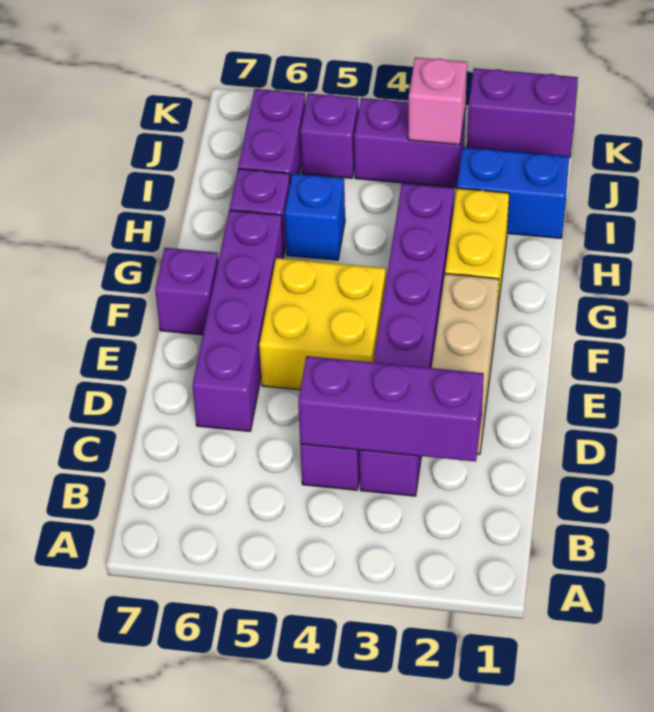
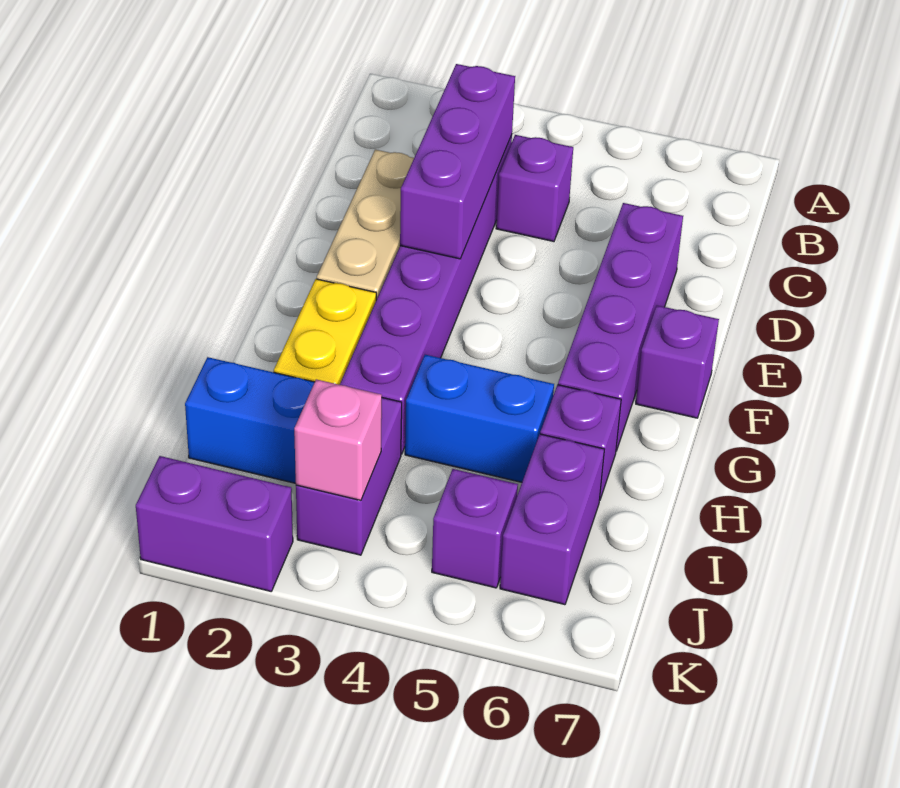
purple brick C2:C4 level 2 -> purple brick C3:E3 level 2
yellow brick E4:F5 level 1 -> none
blue brick H5 level 1 -> blue brick H4:H5 level 1
purple brick J3:J4 level 1 -> purple brick I3:J3 level 1

